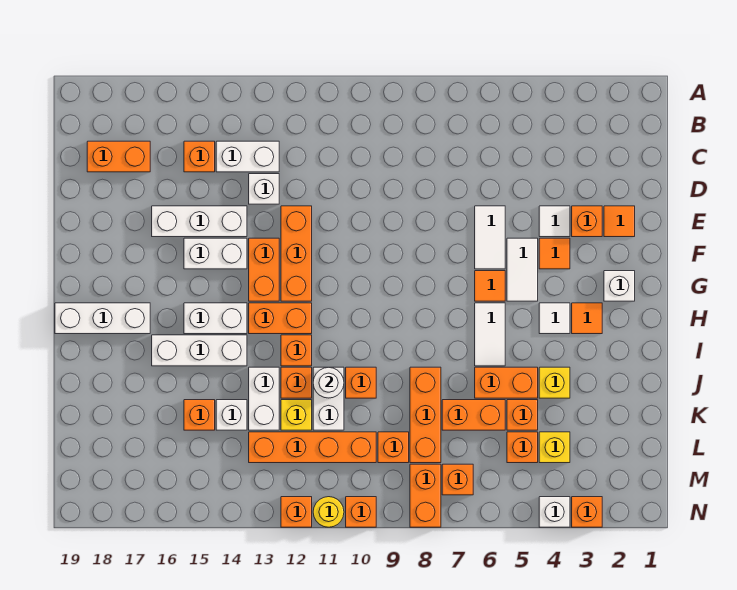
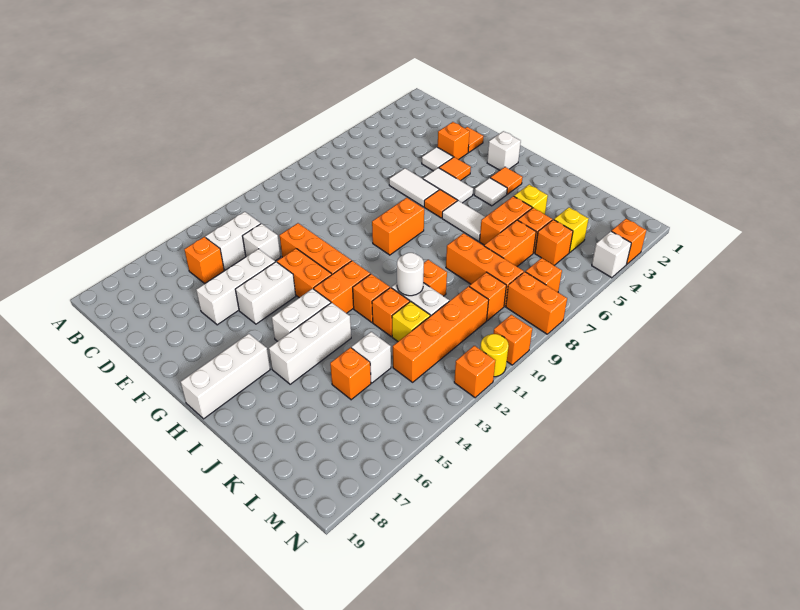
orange brick C17:C18 level 1 -> orange brick G8:G9 level 1
white brick J13:K13 level 1 -> none

